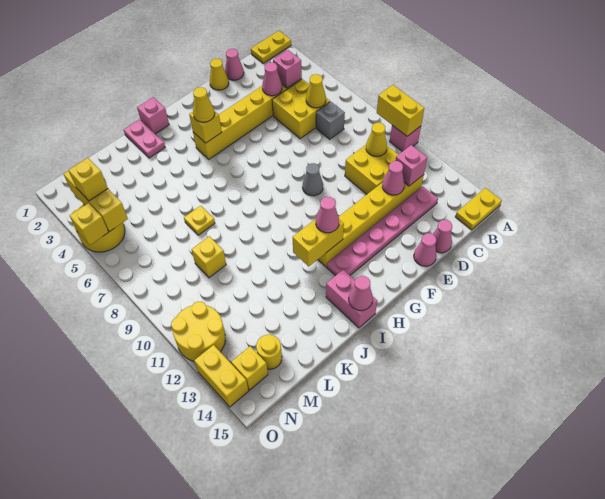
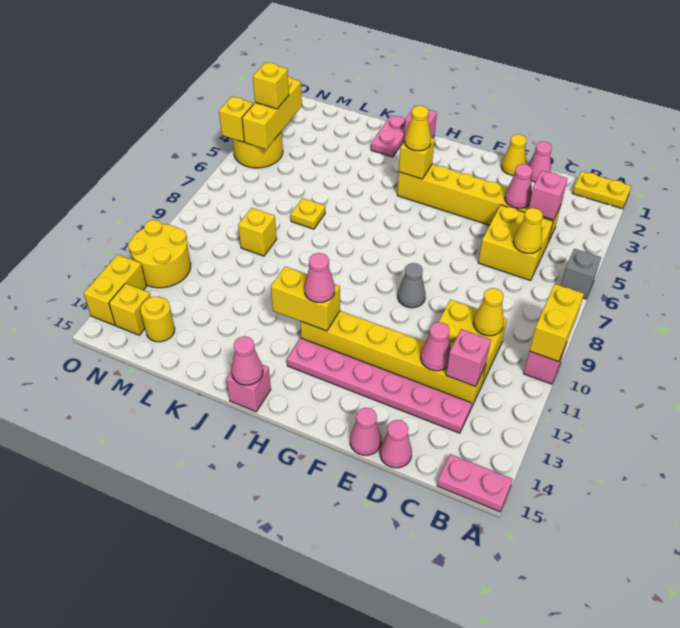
yellow plate A15:B15 level 1 -> pink plate A15:B15 level 1
grey brick C7 level 1 -> grey brick A6 level 1
pink brick I14:I15 level 1 -> pink brick I15 level 1

